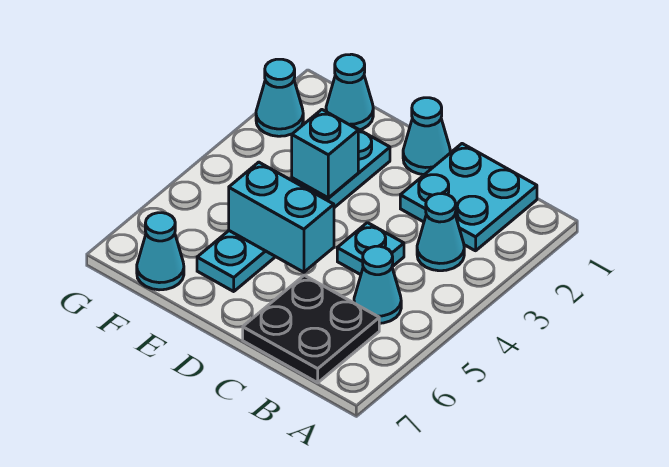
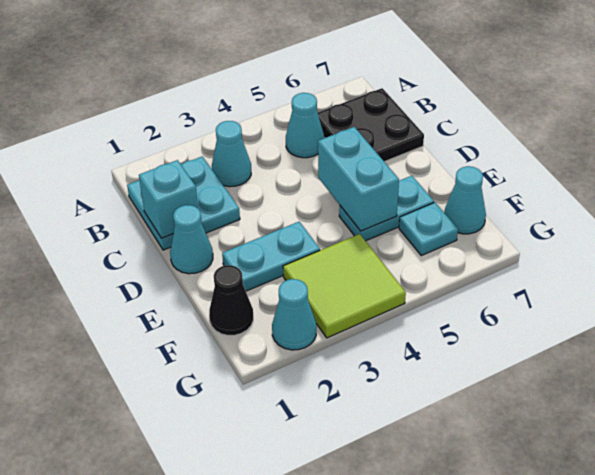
cyan plate C4 level 1 -> cyan plate F6 level 1
cyan brick E3 level 2 -> cyan brick C1 level 2
cyan cone F1 level 1 -> black cone F1 level 1
none -> lime tile F3:G4 level 1

